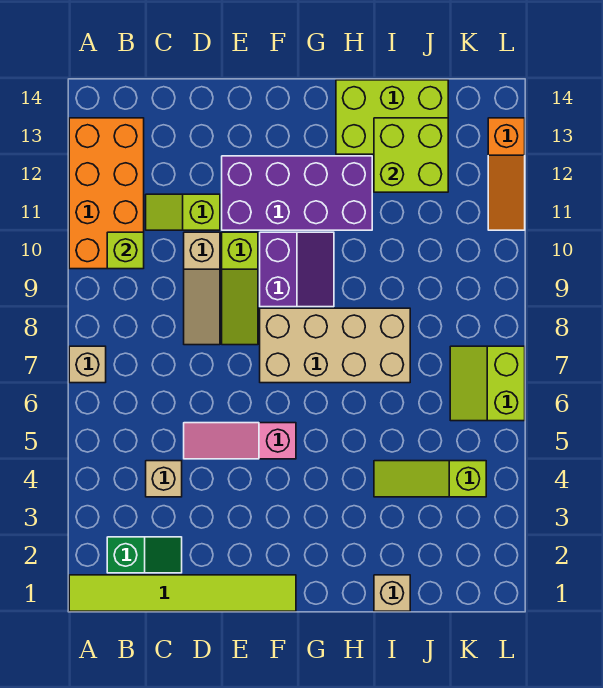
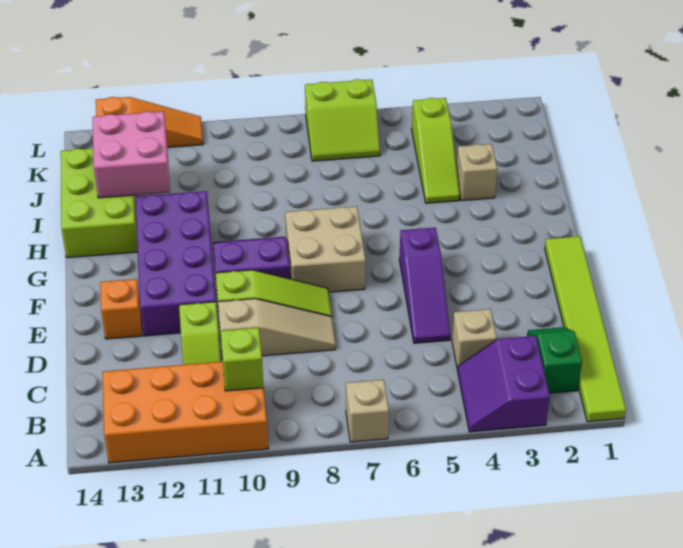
none -> purple slope A3:B4 level 1 top 3
pink slope D5:F5 level 1 top F -> purple slope D5:F5 level 1 top F
none -> orange brick E13 level 1
tan brick F7:I8 level 1 -> tan brick F7:G8 level 1
tan brick I1 level 1 -> tan brick I3 level 1
lime brick I12:J13 level 2 -> pink brick I12:J13 level 2

